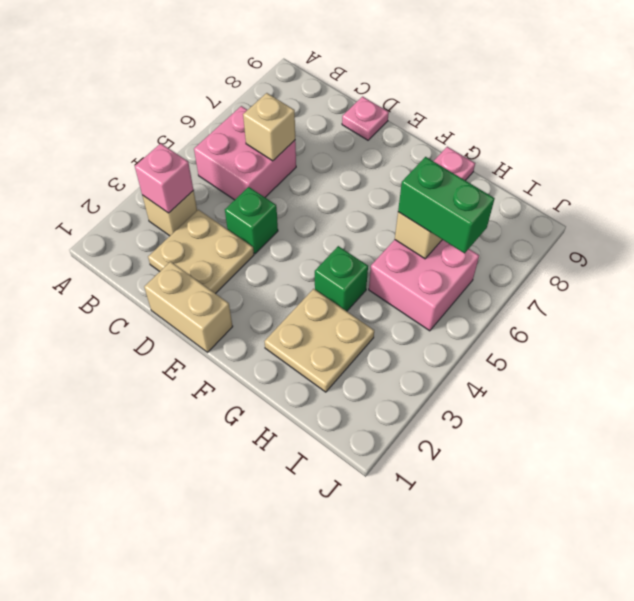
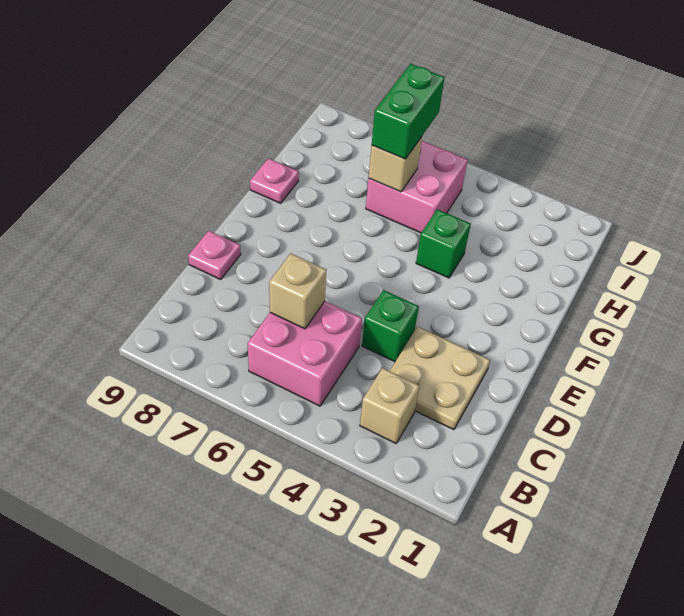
pink brick B3 level 2 -> none
tan brick D1:E1 level 1 -> none
tan plate G2:H3 level 1 -> none

